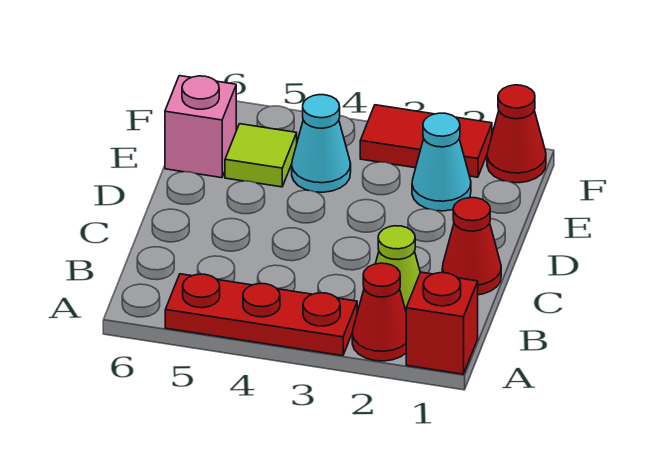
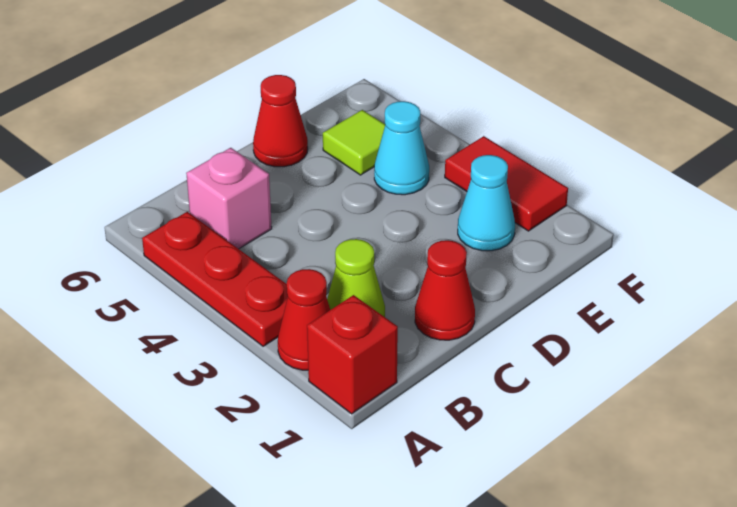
pink brick E6 level 1 -> pink brick B5 level 1
red cone F1 level 1 -> red cone D6 level 1

